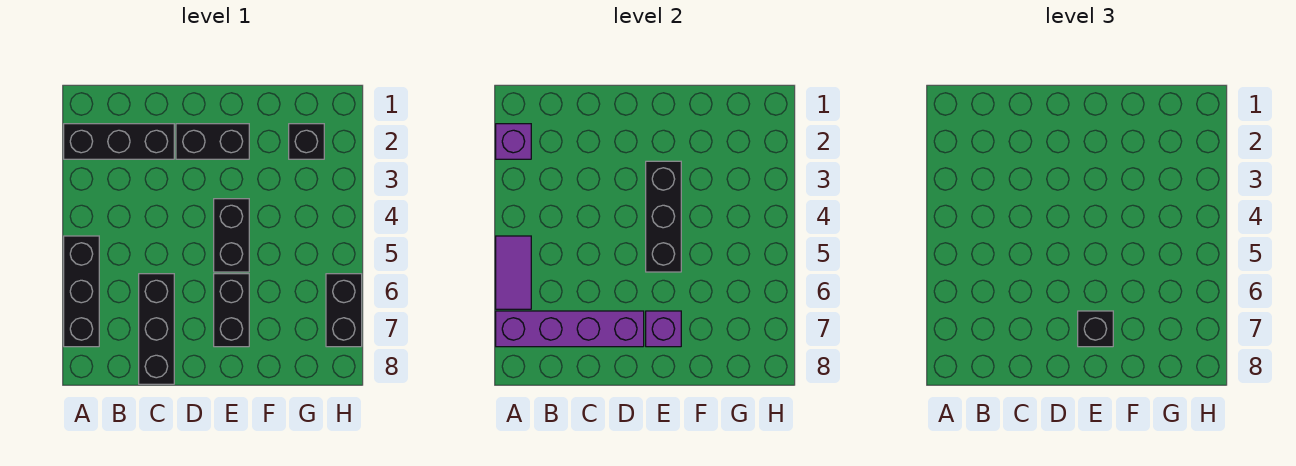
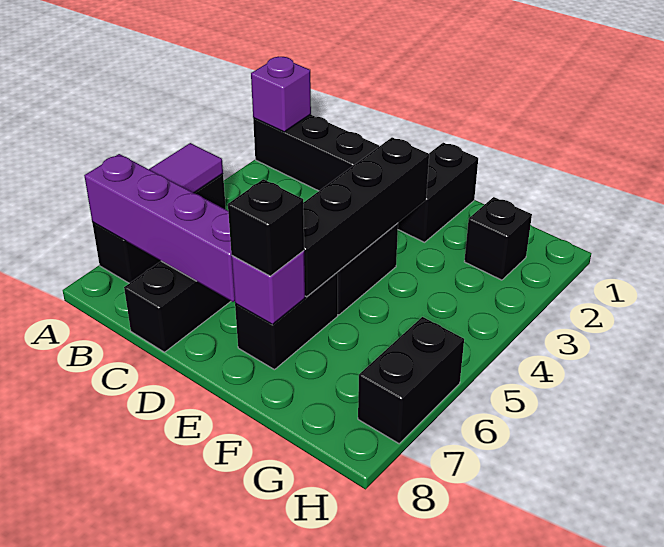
black brick D2:E2 level 1 -> black brick E1:E2 level 1
black brick E3:E5 level 2 -> black brick E3:E6 level 2

